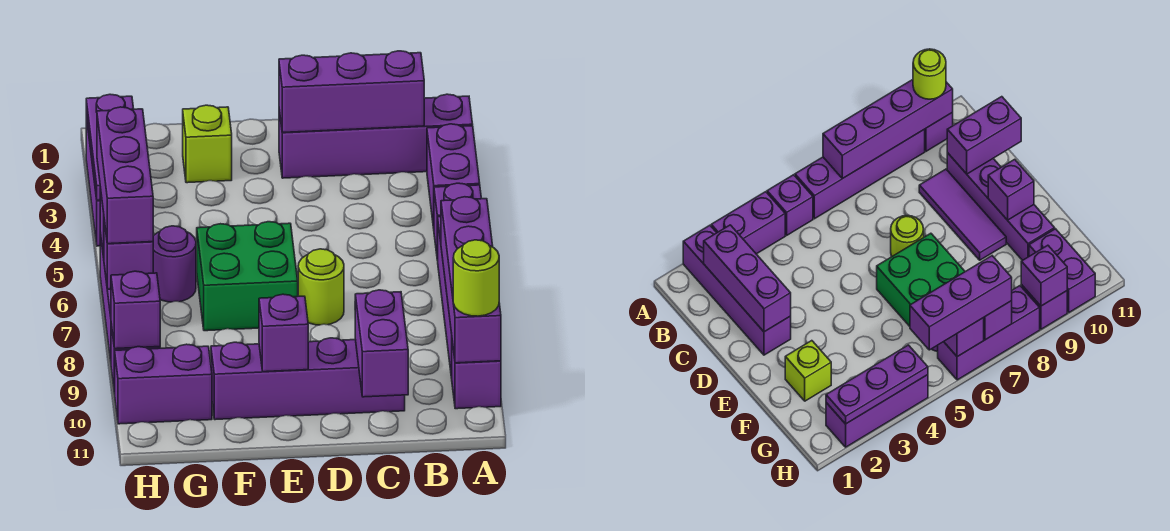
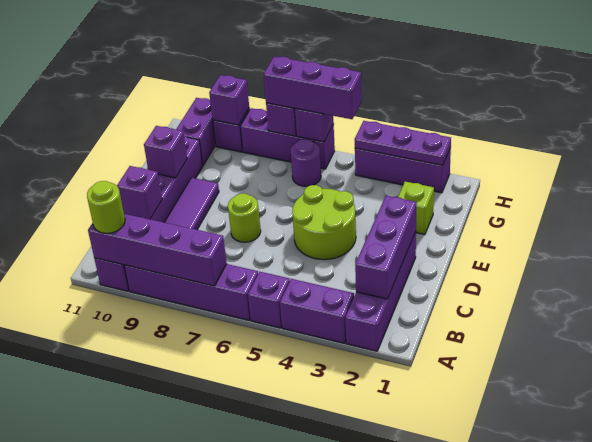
purple brick C10:C11 level 2 -> purple brick C10 level 2
none -> lime round brick D4:E5 level 1
green brick E6:F7 level 1 -> none

